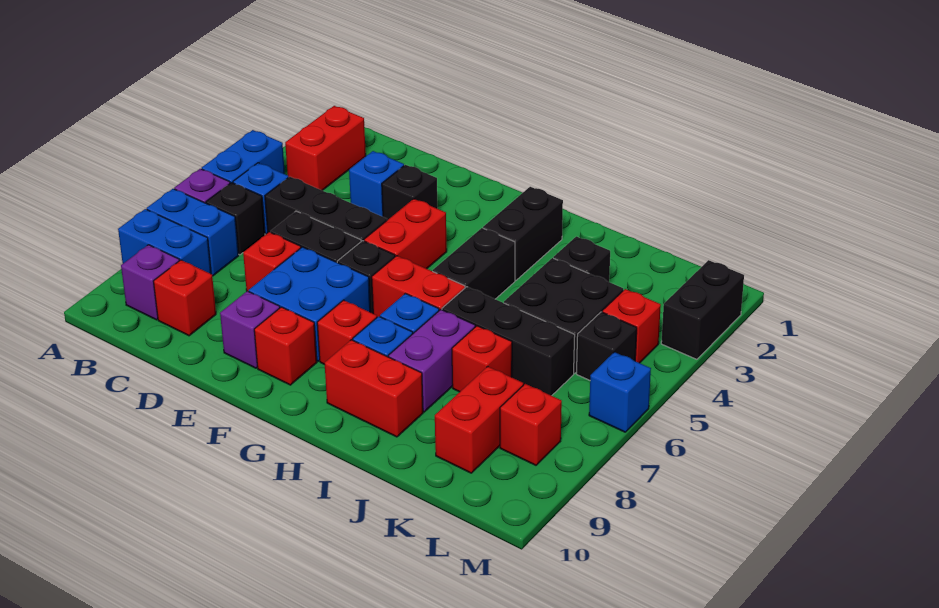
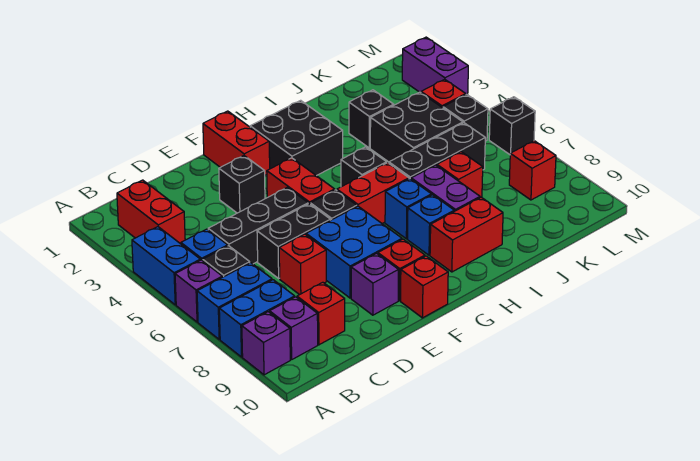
none -> purple brick A9 level 1
blue brick D3 level 1 -> none
red brick G8 level 1 -> red brick F10 level 1
black brick H2:H3 level 1 -> black brick G2:H3 level 1
black brick H4:H5 level 1 -> black brick H5 level 1
red brick K8:K9 level 1 -> red brick F1:F2 level 1
black brick M2:M3 level 1 -> purple brick M2:M3 level 1
blue brick M6 level 1 -> black brick M6 level 1

